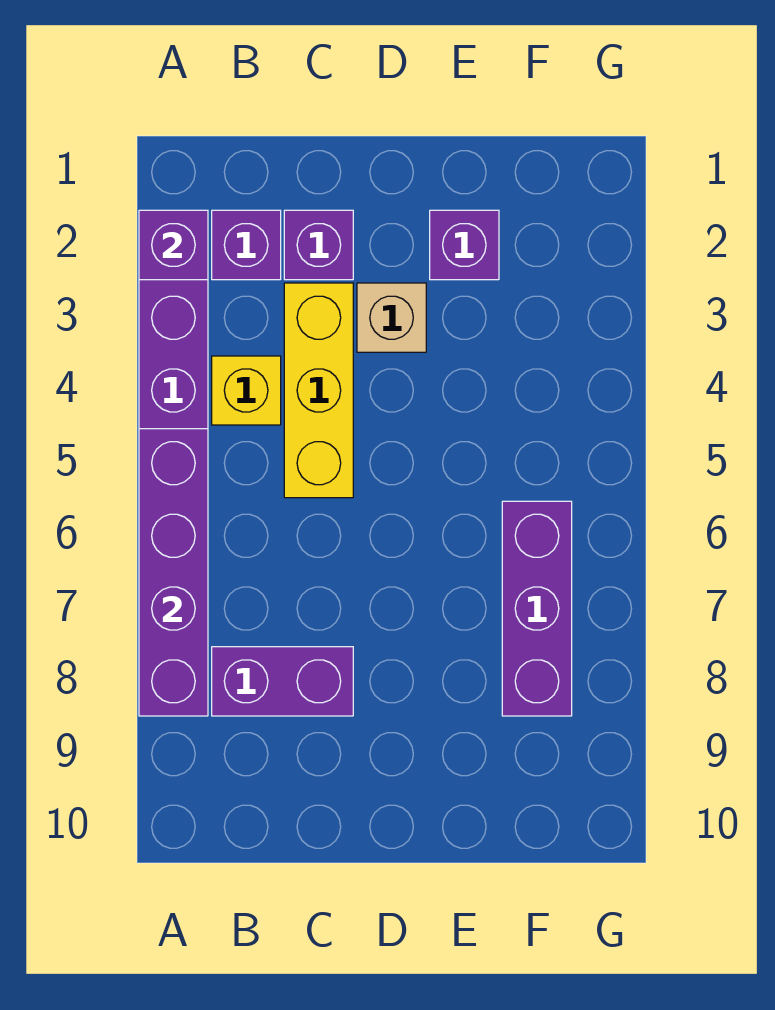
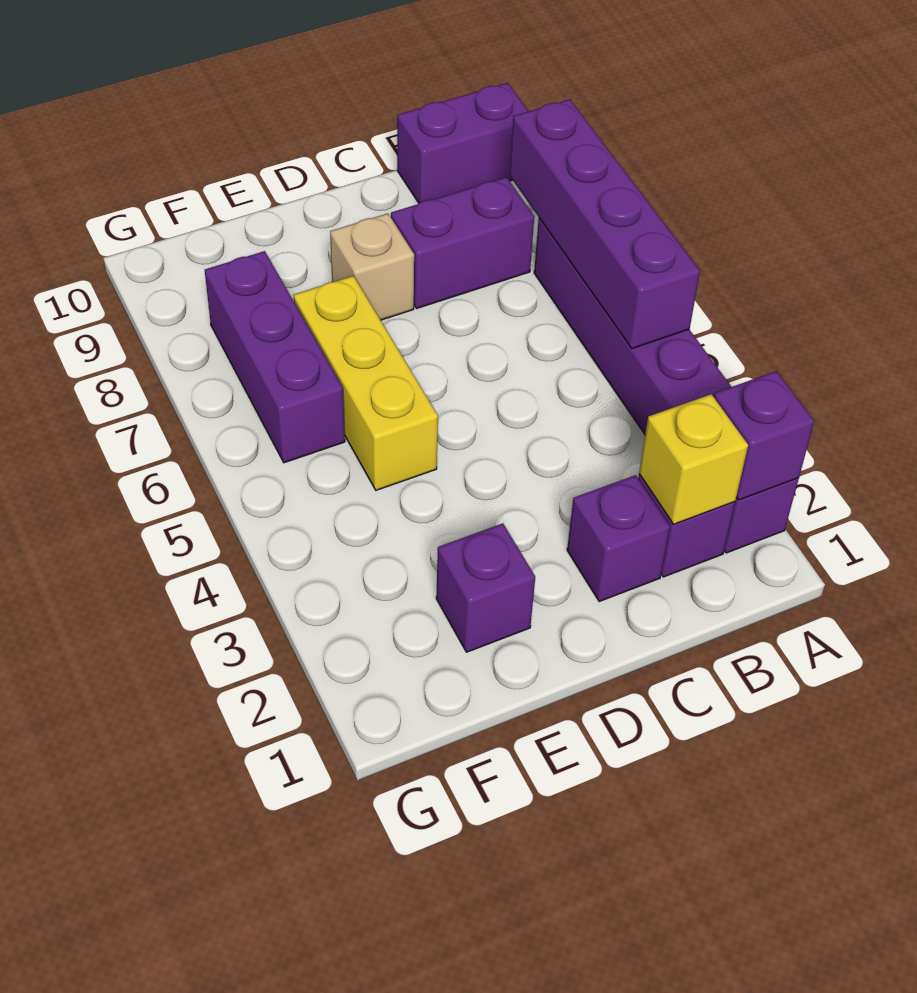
none -> purple brick A10:B10 level 1
yellow brick B4 level 1 -> yellow brick B2 level 2
yellow brick C3:C5 level 1 -> yellow brick E5:E7 level 1
tan brick D3 level 1 -> tan brick D8 level 1

